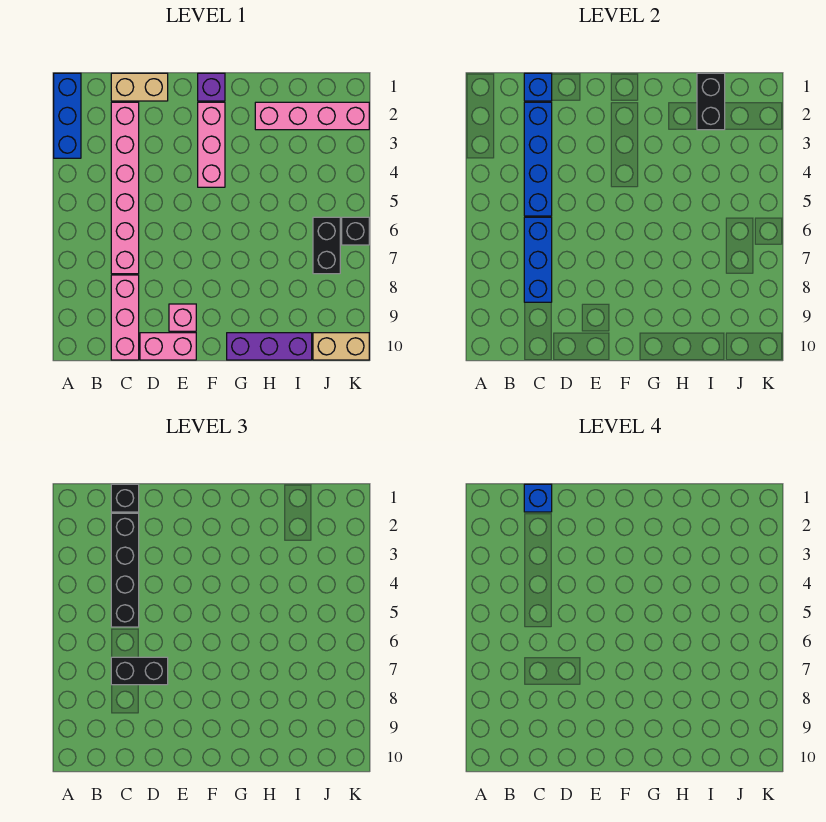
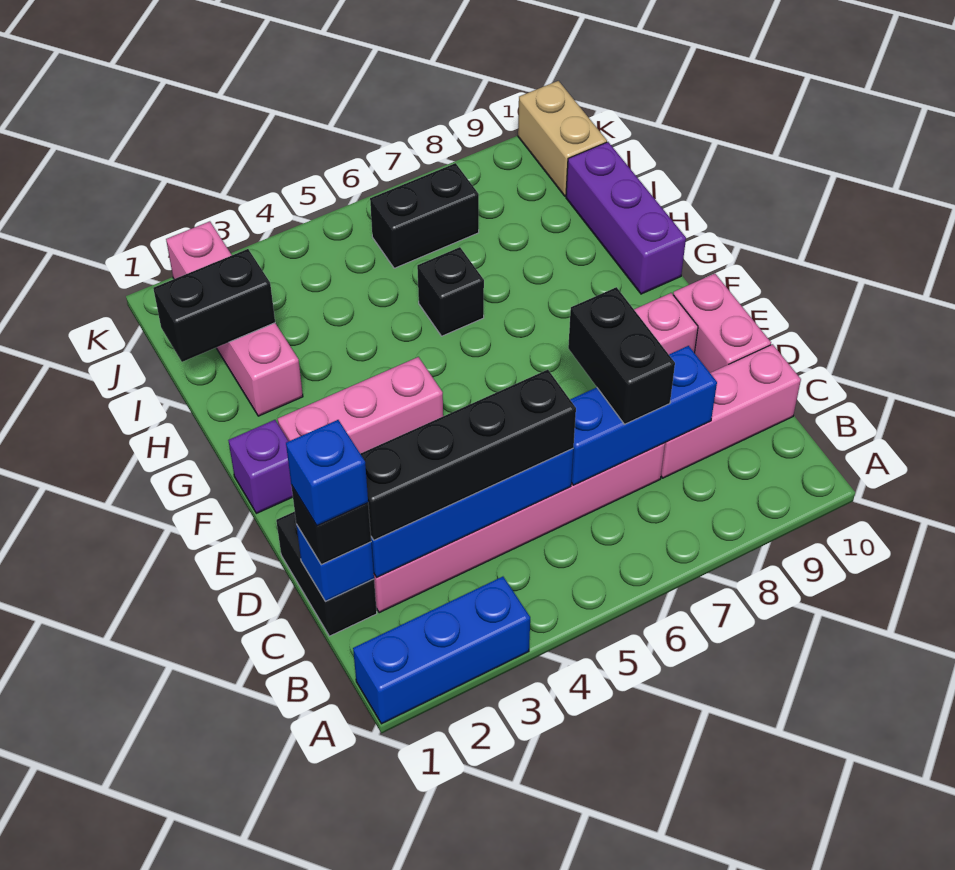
tan brick C1:D1 level 1 -> black brick C1:D1 level 1
black brick K6 level 1 -> black brick H6 level 1

